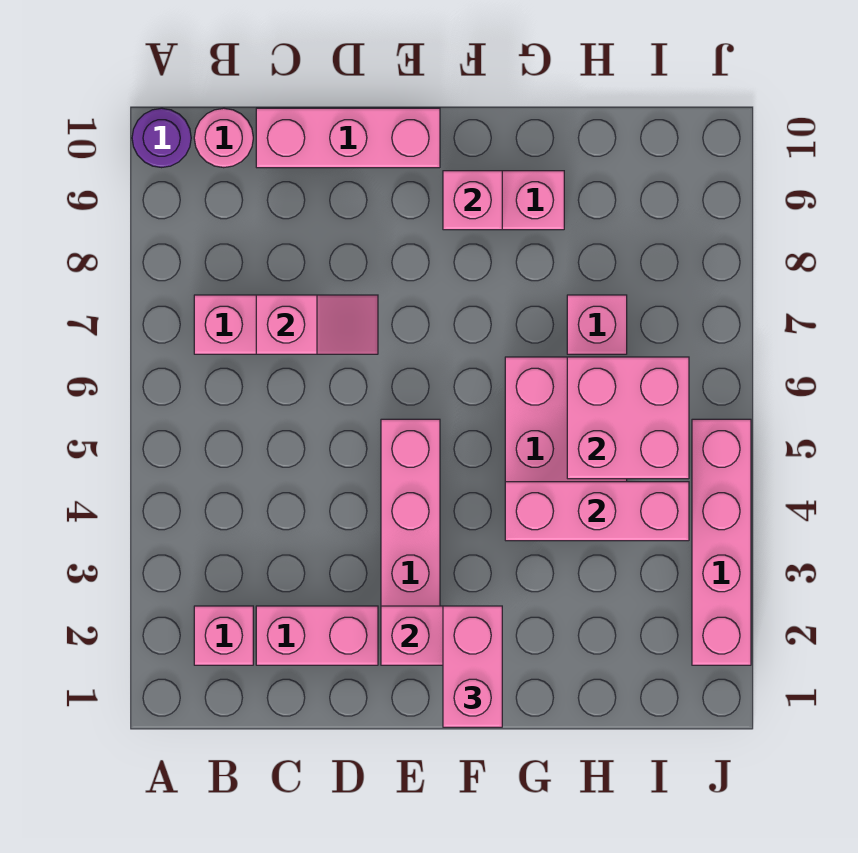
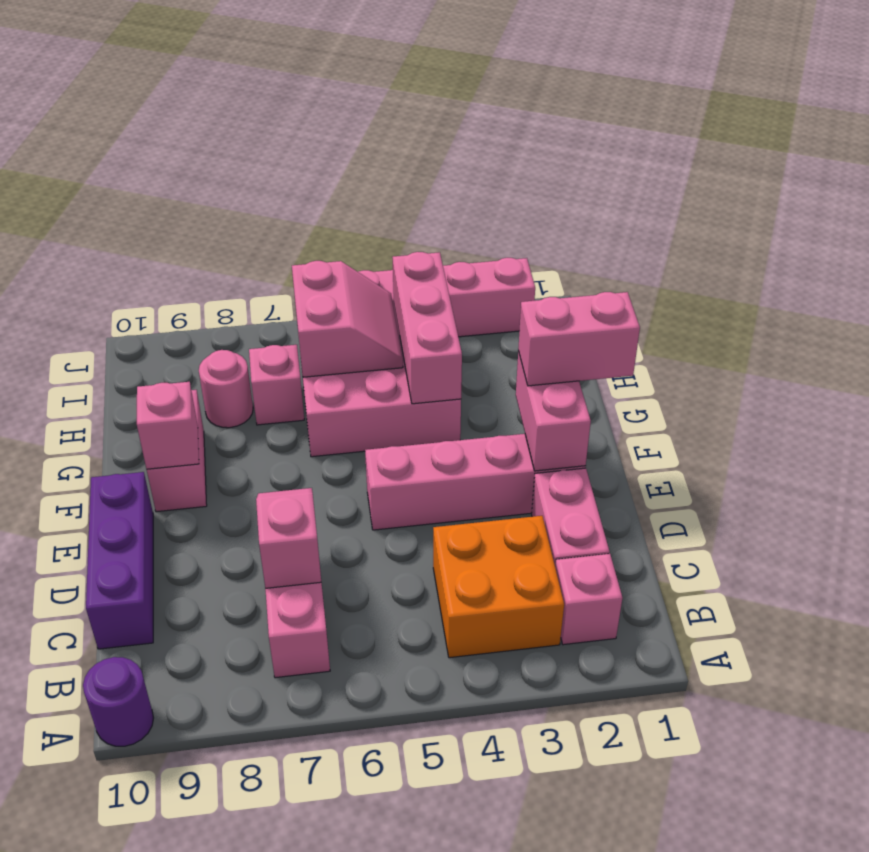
none -> orange brick B3:C4 level 1
pink round brick B10 level 1 -> pink round brick H8 level 1
pink brick C10:E10 level 1 -> purple brick C10:E10 level 1
pink brick H5:I6 level 2 -> pink slope H5:I6 level 2 top 6

